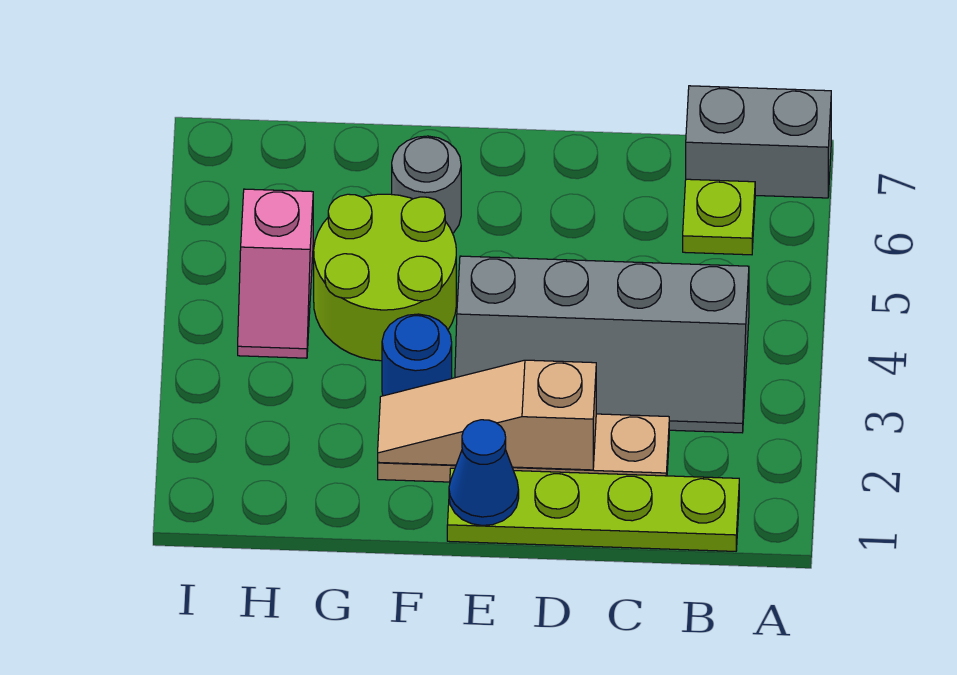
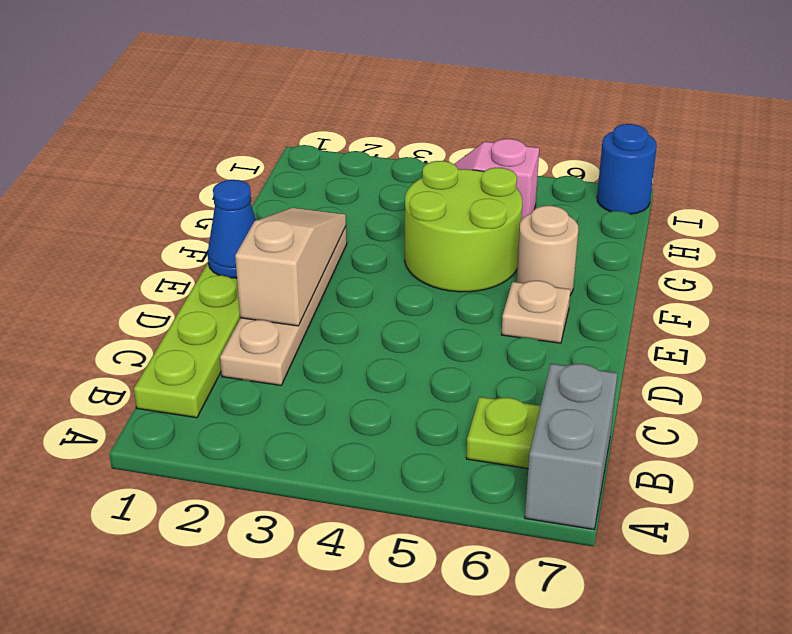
grey slope B3:E4 level 1 top 4 -> none
none -> tan plate E6 level 1
blue round brick F3 level 1 -> blue round brick I7 level 1
grey round brick F6 level 1 -> tan round brick F6 level 1

